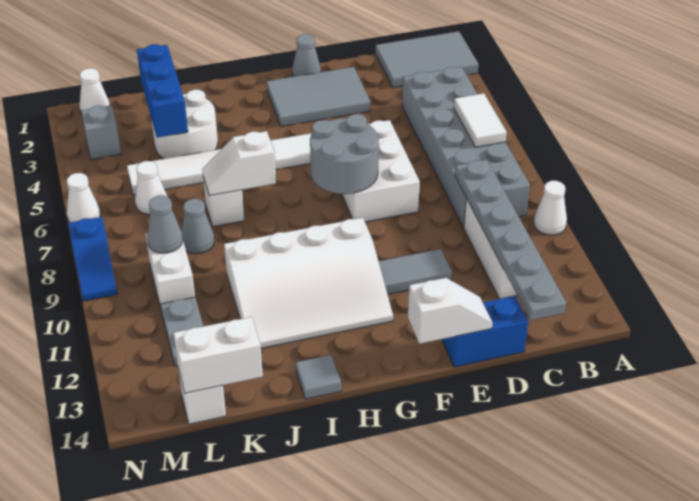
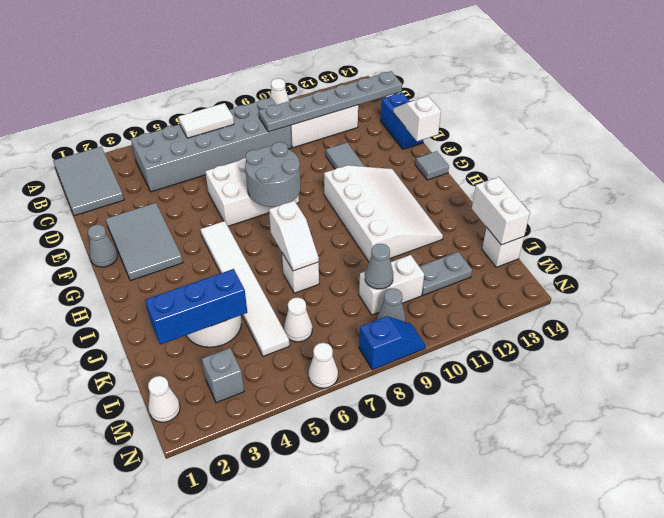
grey tile I14 level 1 -> grey tile G14 level 1
grey cone K8 level 1 -> grey cone M9 level 1

